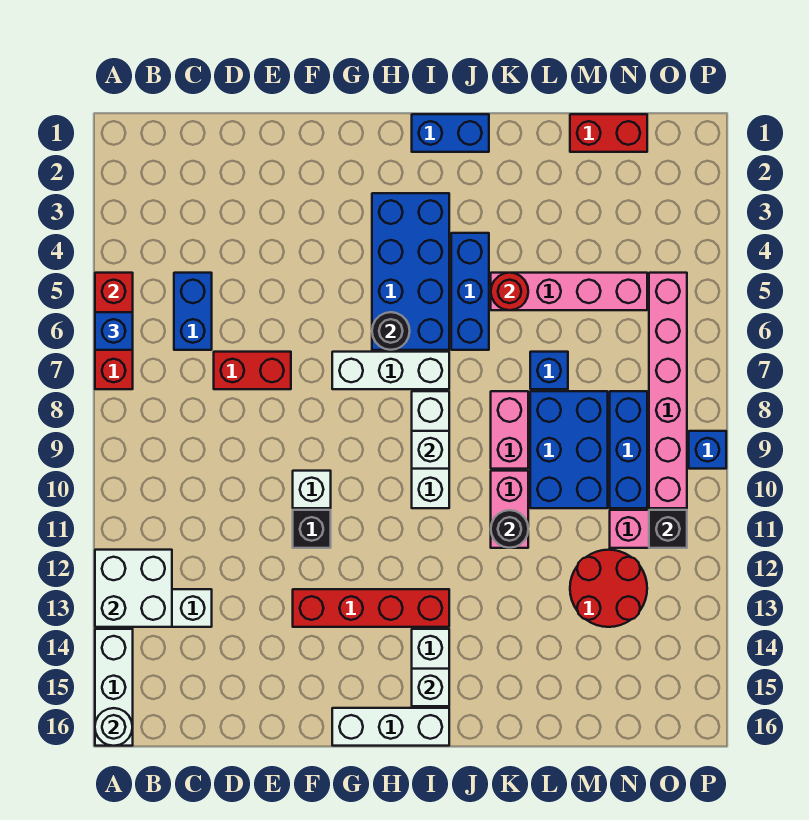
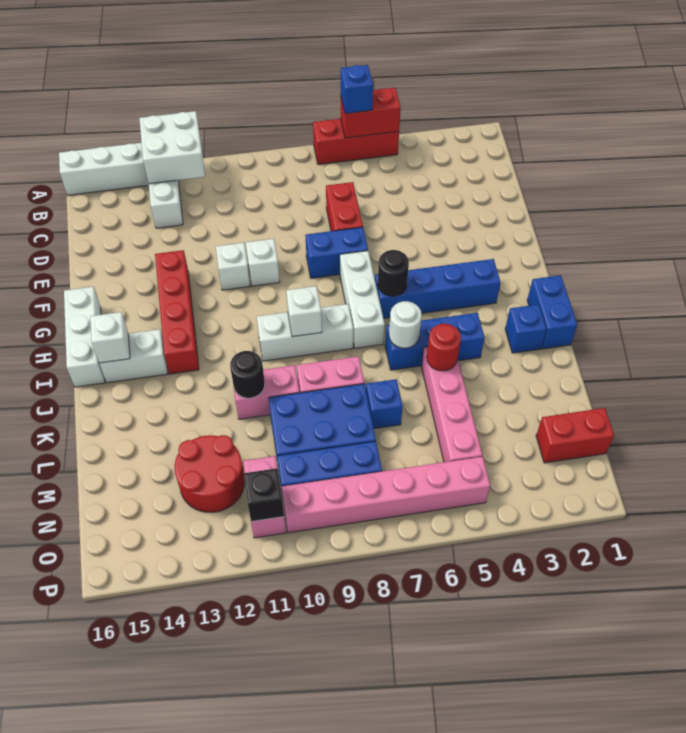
white round brick A16 level 2 -> white round brick J6 level 2
blue brick C5:C6 level 1 -> blue brick F7:F8 level 1
black brick F11 level 1 -> white brick F11 level 1
blue brick H3:I6 level 1 -> blue brick H3:H6 level 1
red brick M1:N1 level 1 -> red brick N1:N2 level 1
blue brick P9 level 1 -> blue brick J2 level 1

